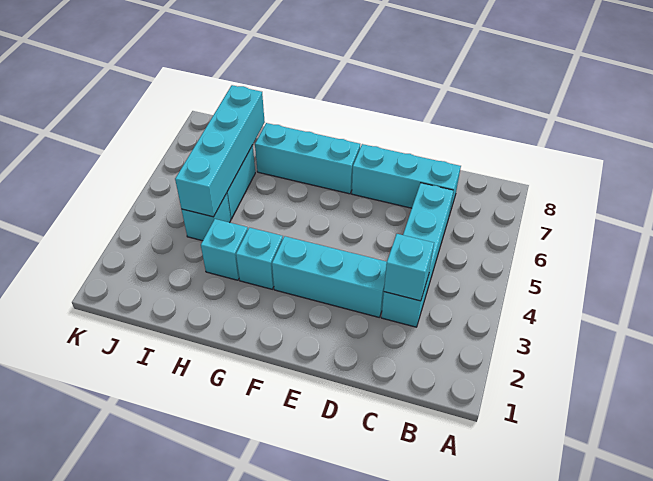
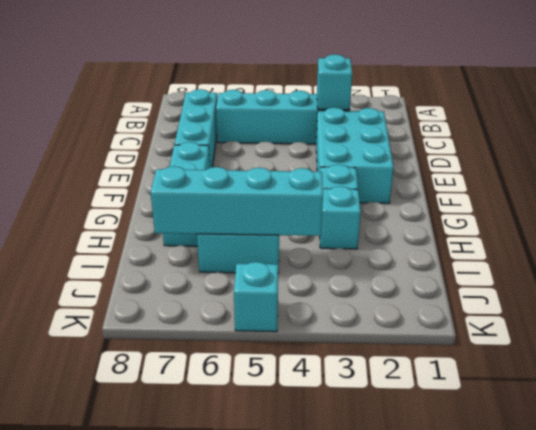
cyan brick D3:F3 level 1 -> cyan brick D2:F3 level 1
cyan brick I4 level 1 -> cyan brick K5 level 1

